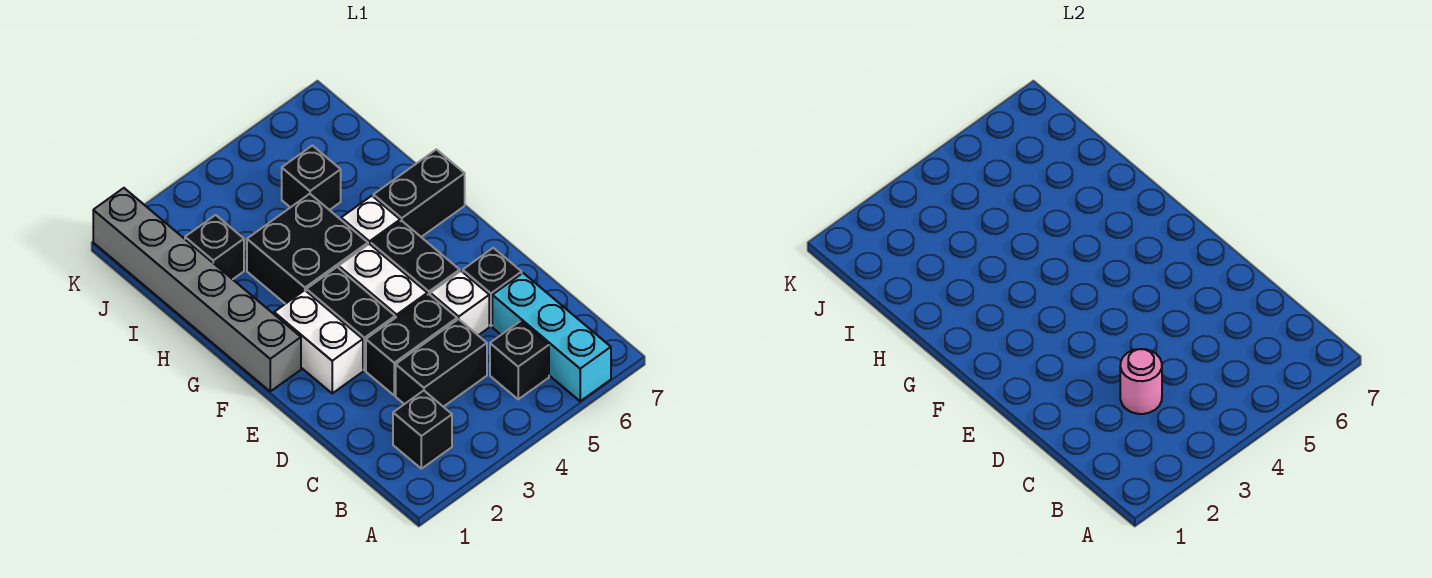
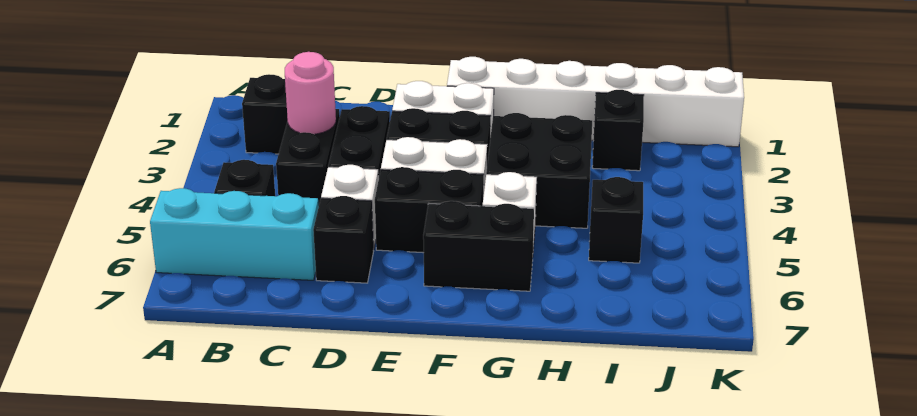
grey brick F1:K1 level 1 -> white brick F1:K1 level 1
black brick G6:G7 level 1 -> black brick F6:G6 level 1

